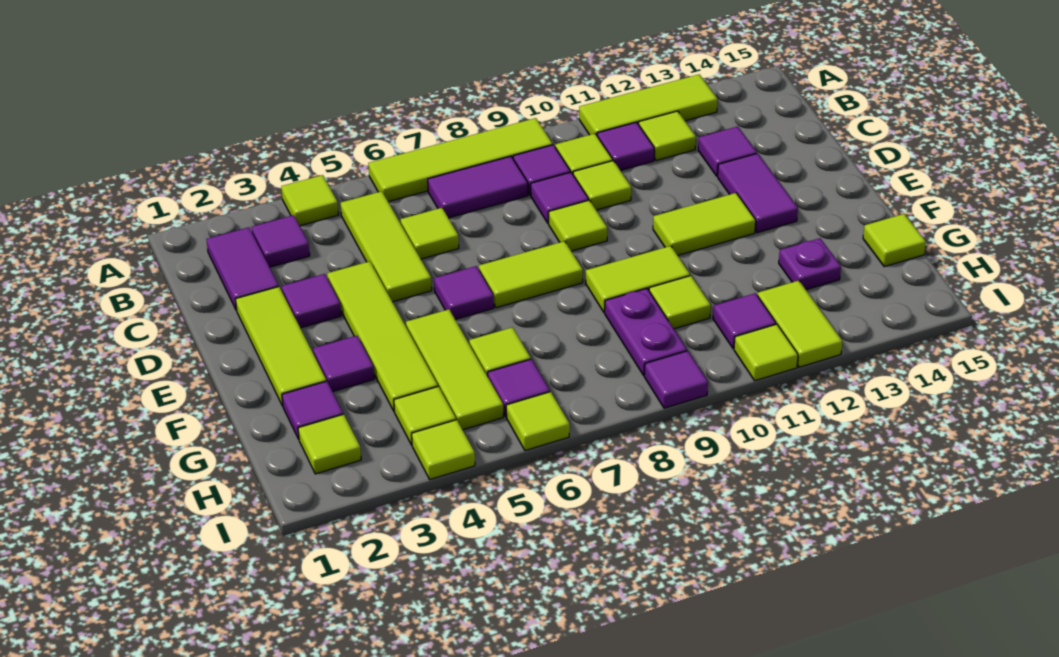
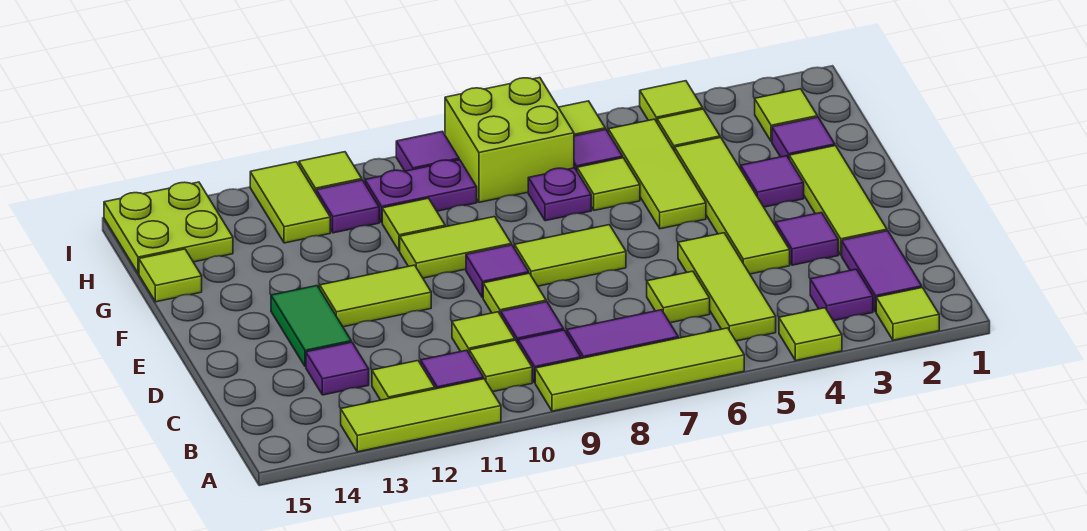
none -> lime tile A2 level 1
purple tile D13:E13 level 1 -> green tile D13:E13 level 1
purple tile E6 level 1 -> purple tile E9 level 1
purple plate G9:H9 level 1 -> purple plate H9:H10 level 1
purple plate G13 level 1 -> purple plate G7 level 1
none -> lime brick H7:I8 level 1
none -> lime plate H14:I15 level 1

